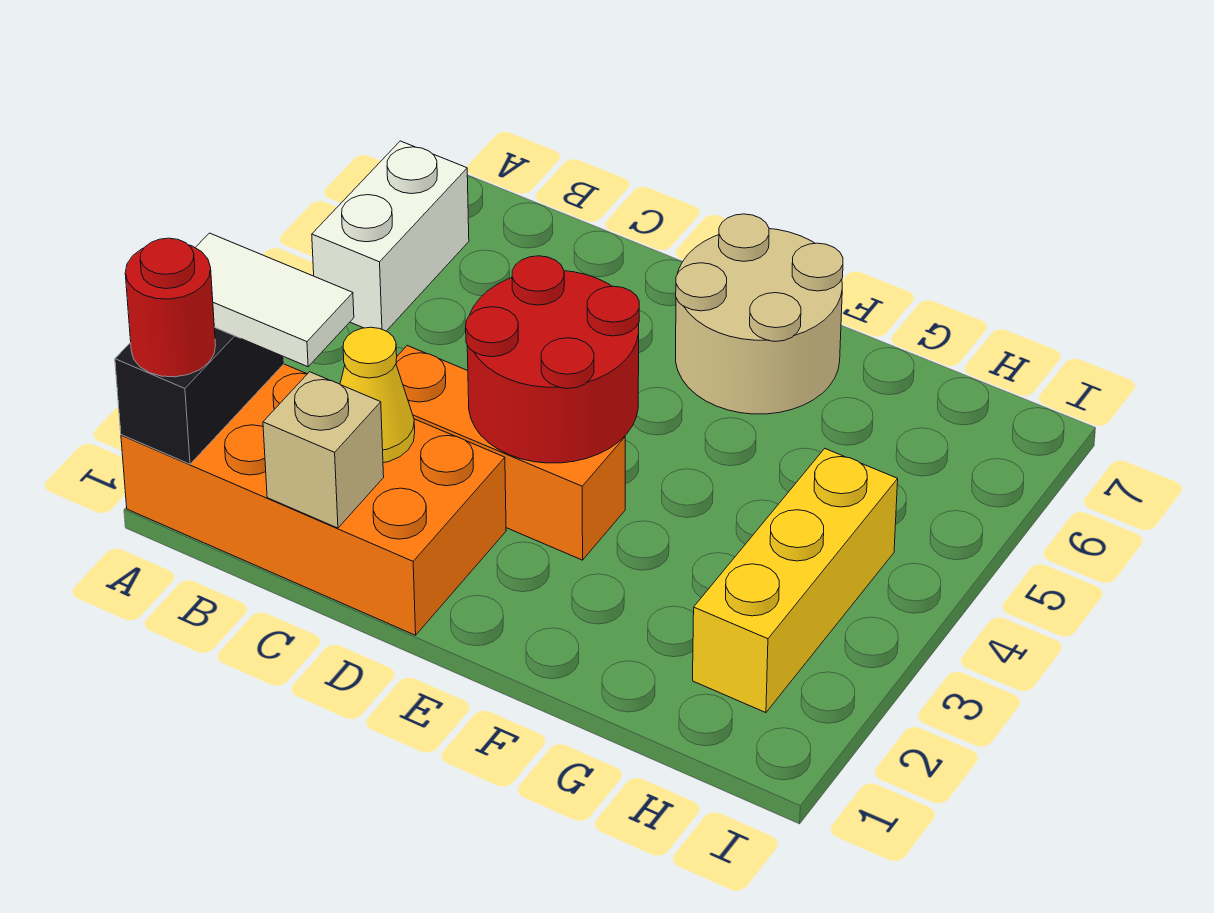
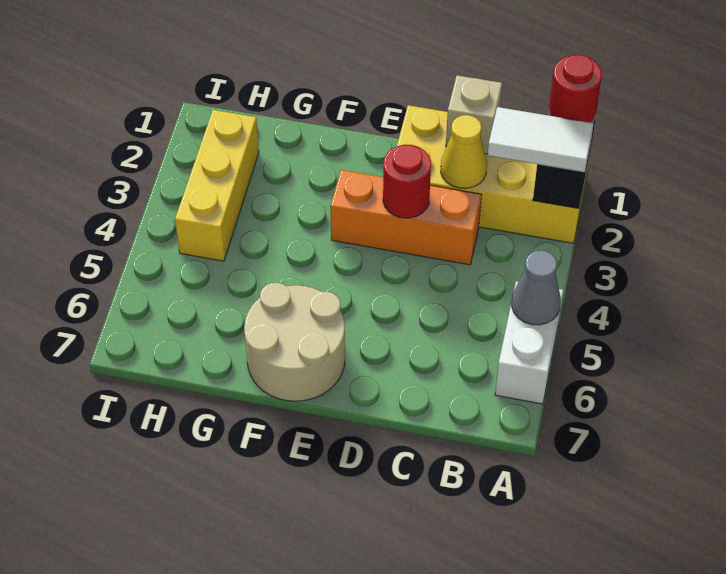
orange brick A1:D2 level 1 -> yellow brick A1:D2 level 1
none -> grey cone A5 level 2
red round brick D3:E4 level 2 -> red round brick D3 level 2

